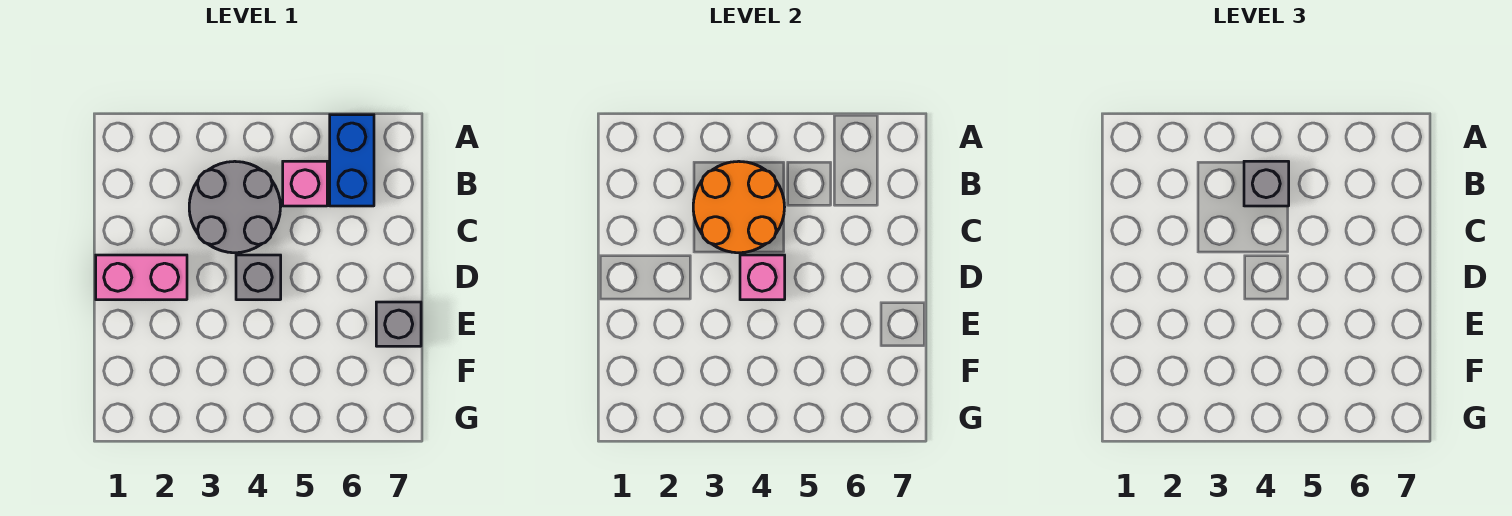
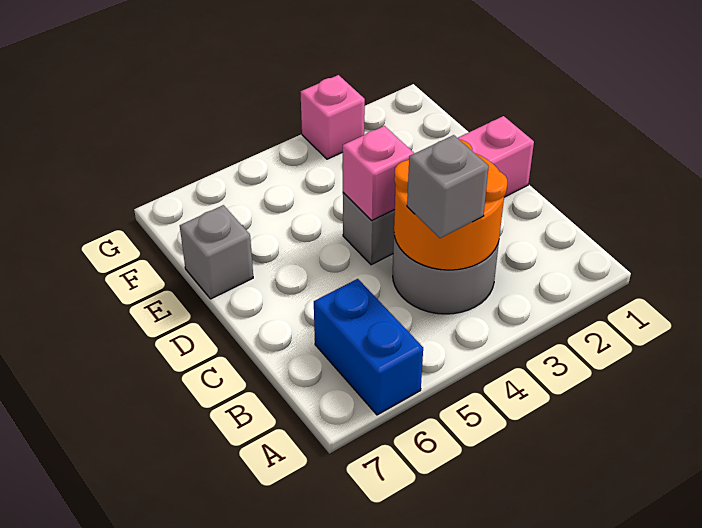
pink brick B5 level 1 -> pink brick G3 level 1

